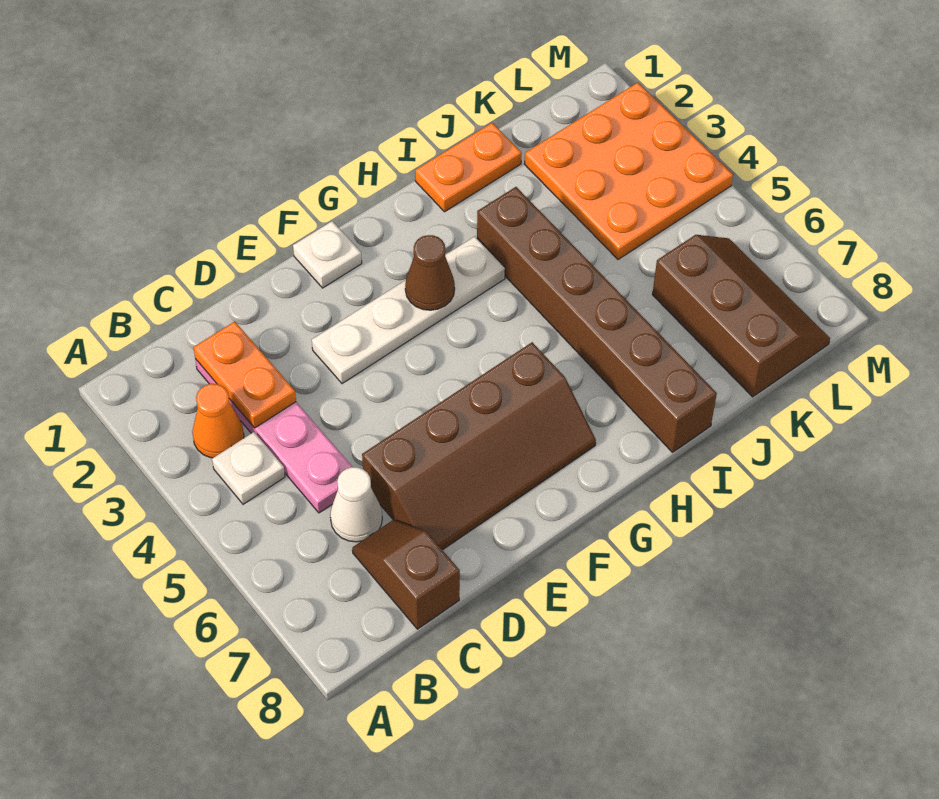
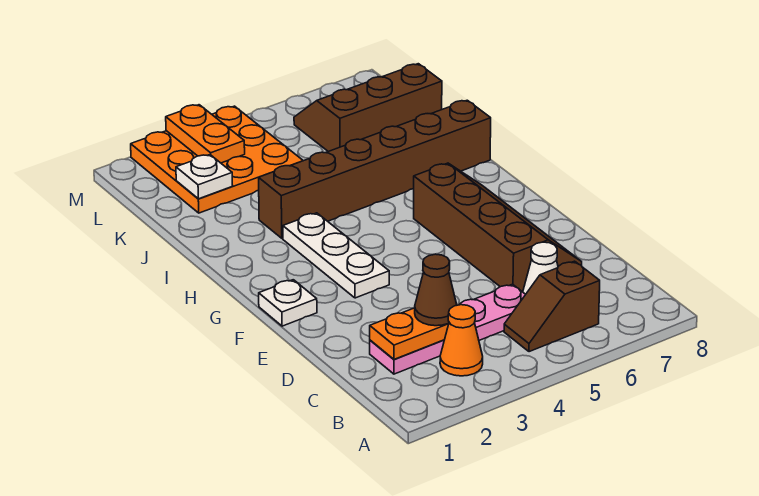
white plate B4 level 1 -> white plate K2 level 2
brown slope C7:C8 level 1 top 8 -> brown slope B5:B6 level 1 top 6
white plate E3:H3 level 1 -> white plate F3:H3 level 1
brown cone G3 level 2 -> brown cone C3 level 3
orange plate I1:J1 level 1 -> orange plate L3:M3 level 2

